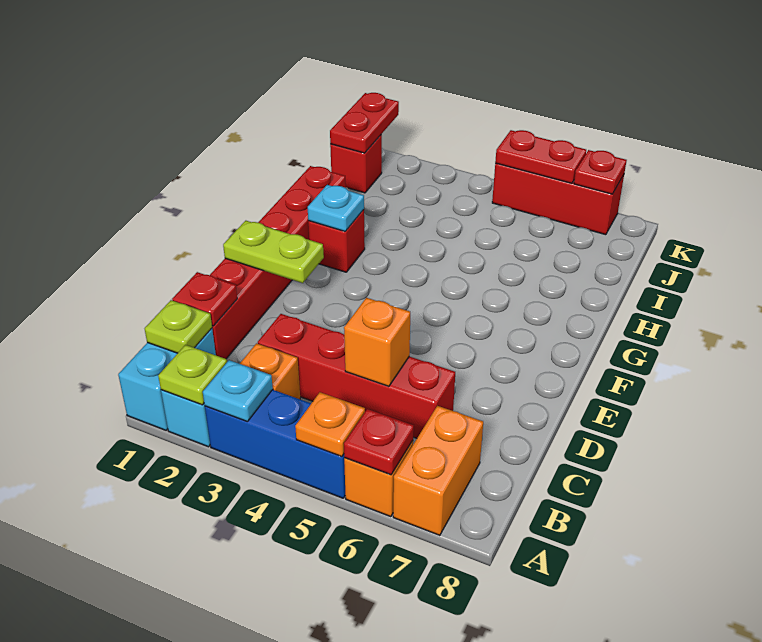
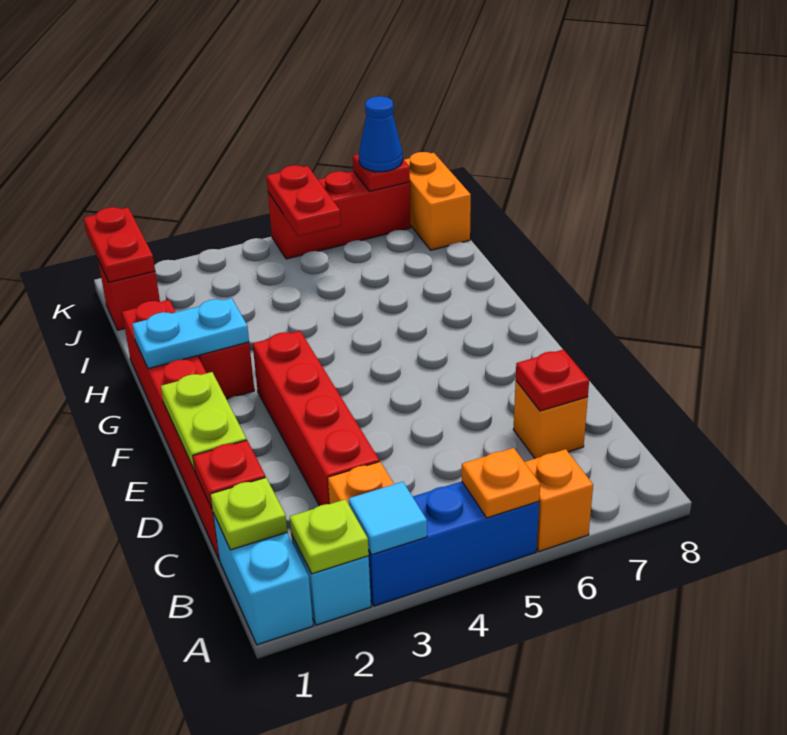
cyan plate A3 level 2 -> cyan tile A3 level 2
red plate A6 level 2 -> red plate C7 level 2
orange brick A7:B7 level 1 -> orange brick J8:K8 level 1
red brick C3:C6 level 1 -> red brick C3:F3 level 1
orange brick C5 level 2 -> orange brick C7 level 1
lime plate E1:E2 level 2 -> lime plate D1:E1 level 2
cyan plate G2 level 2 -> cyan plate G1:G2 level 2
red plate K5:K6 level 2 -> red plate J5:K5 level 2
none -> blue cone K7 level 3

